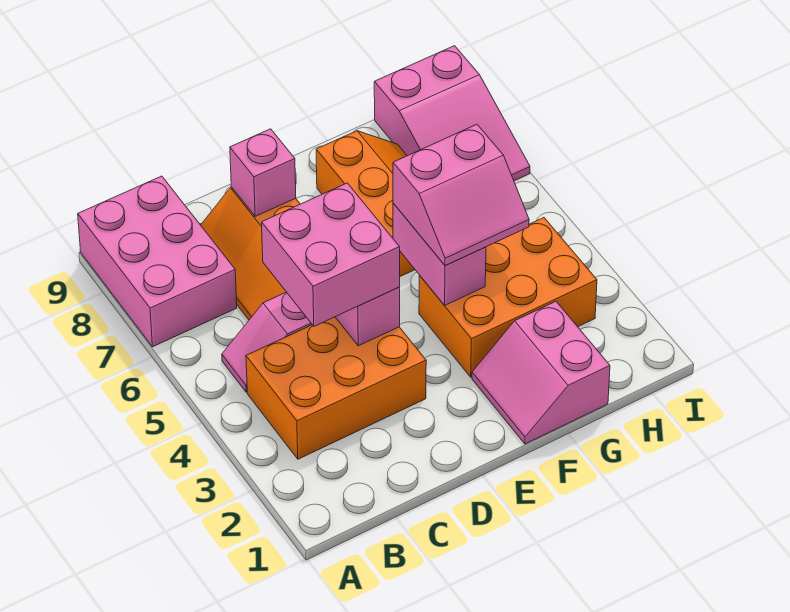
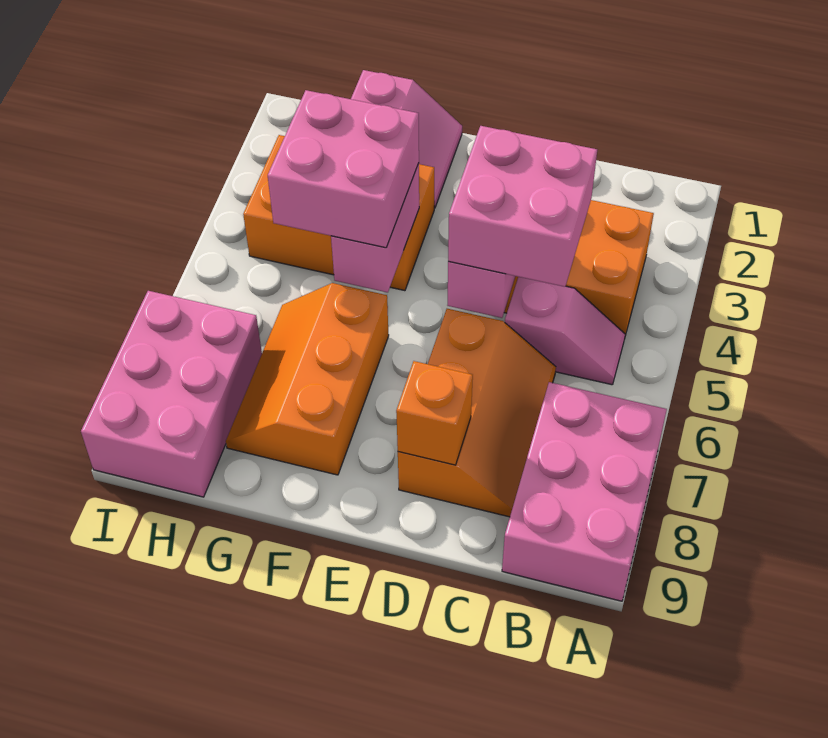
pink brick D8 level 2 -> orange brick D8 level 2
pink slope F4:G5 level 3 top 5 -> pink brick F4:G5 level 3
pink slope H7:I9 level 1 top 9 -> pink brick H7:I9 level 1

